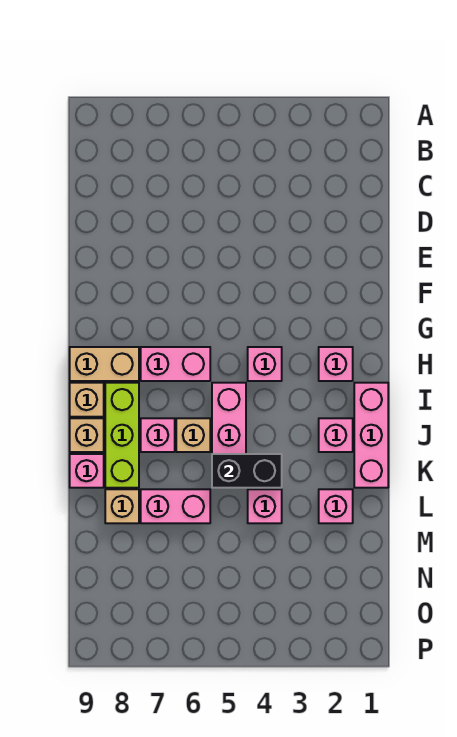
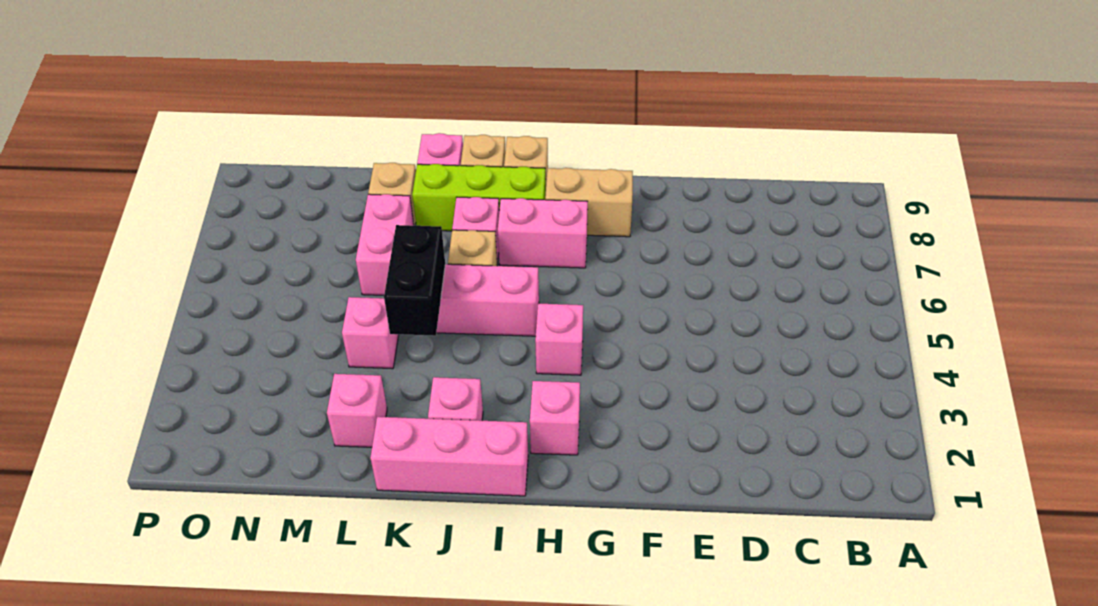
pink brick H6:H7 level 1 -> pink brick H7:I7 level 1
tan brick H8:H9 level 1 -> tan brick G8:H8 level 1

